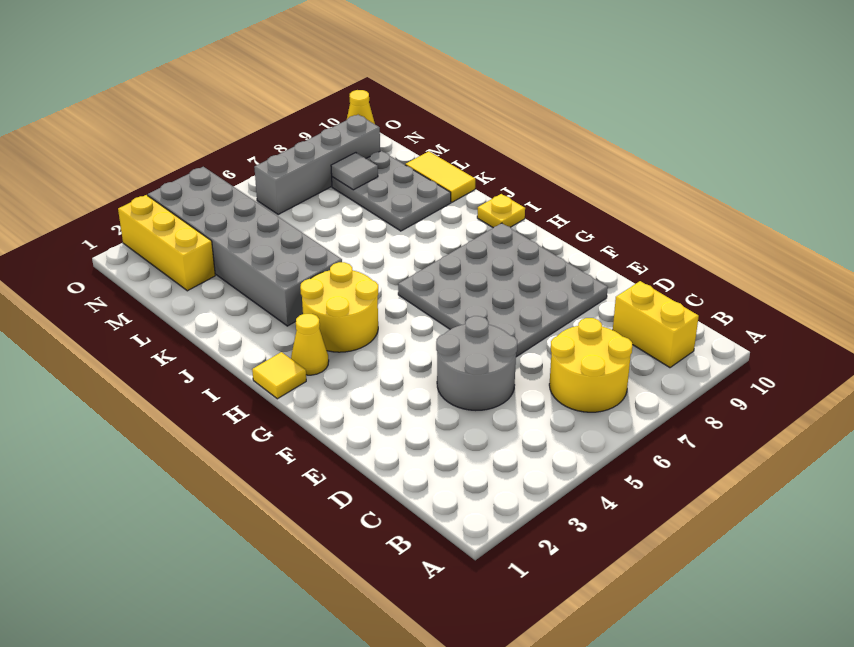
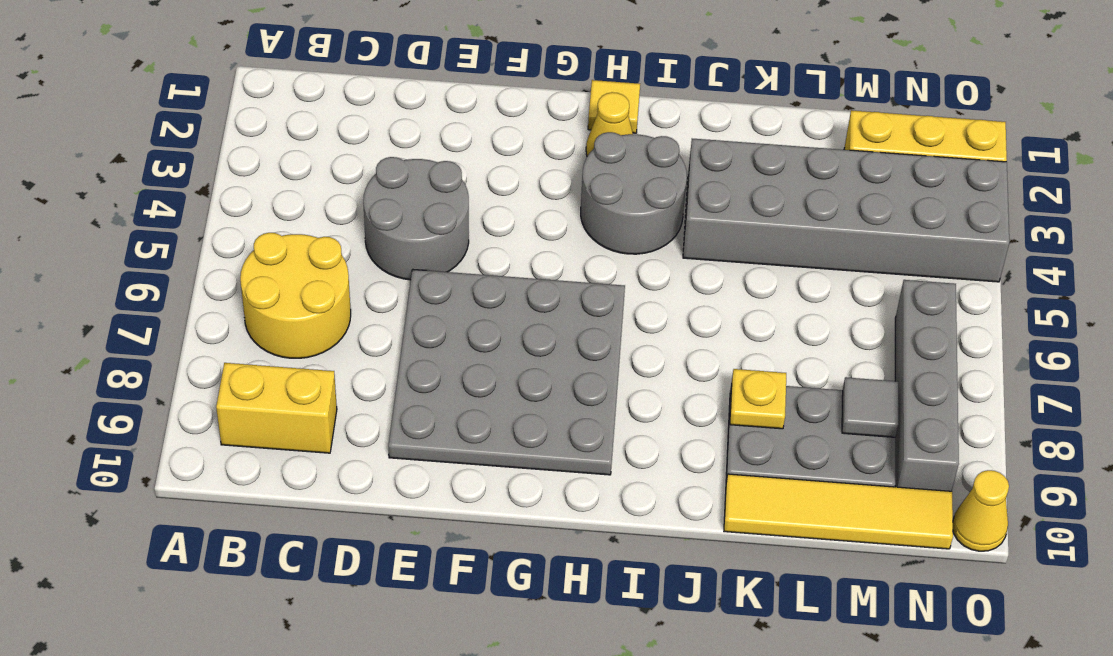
yellow round brick H3:I4 level 1 -> grey round brick H3:I4 level 1
yellow plate I10 level 1 -> yellow plate K8 level 2
yellow tile K10:L10 level 1 -> yellow tile K10:N10 level 1

